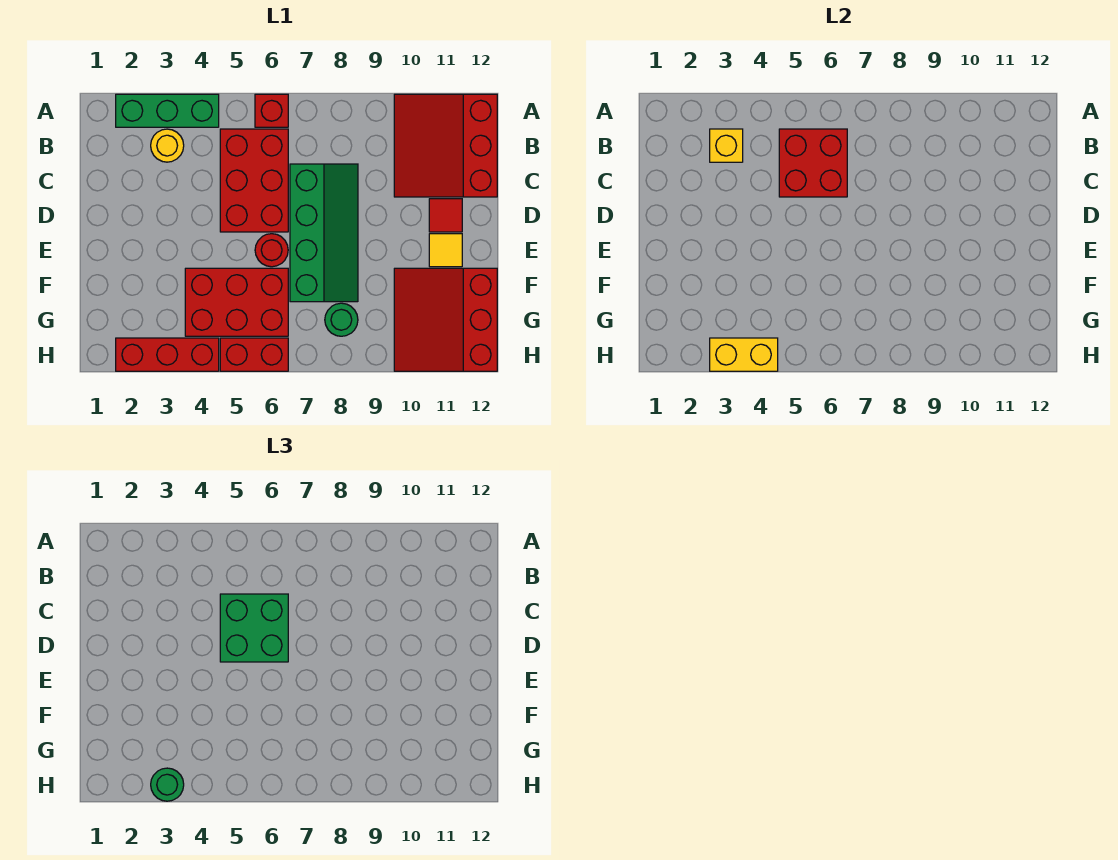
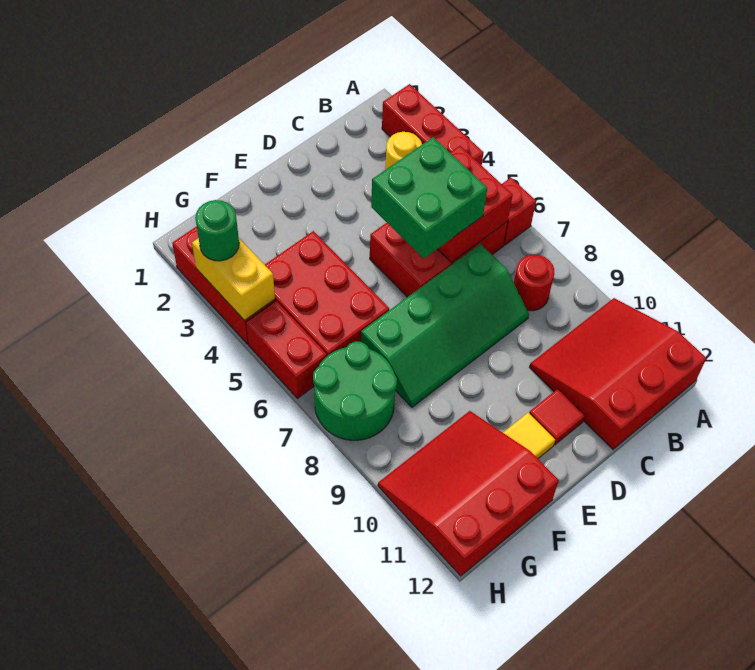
green brick A2:A4 level 1 -> red brick A2:A4 level 1
yellow brick B3 level 2 -> none
red round brick E6 level 1 -> red round brick B8 level 1
green round brick G8 level 1 -> green round brick G7:H8 level 1

